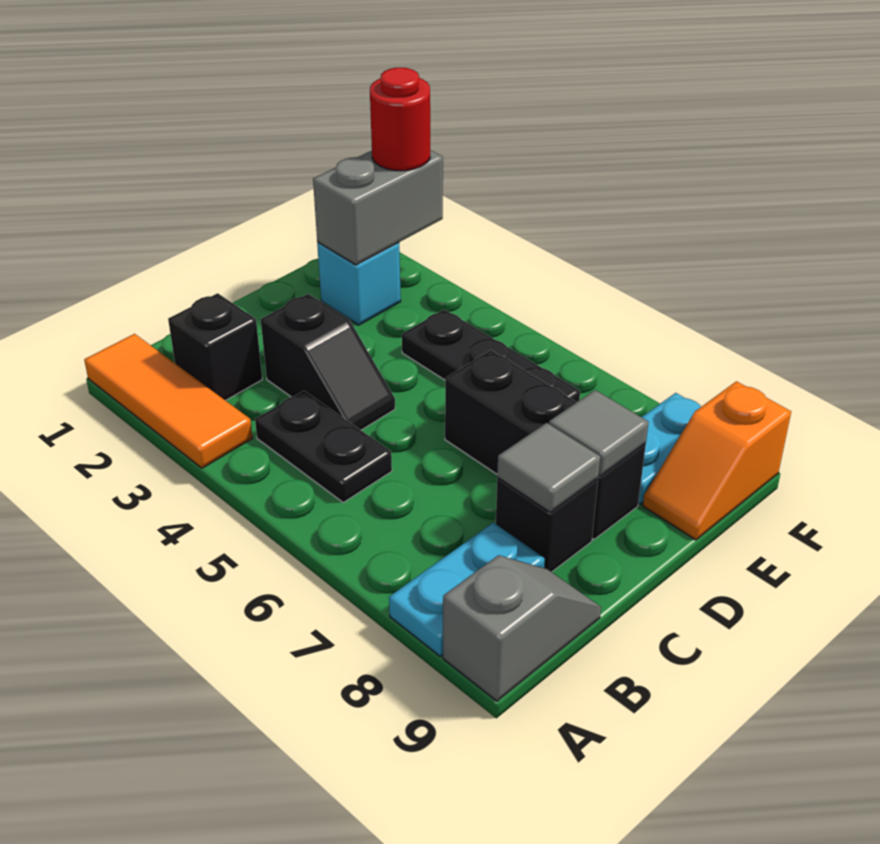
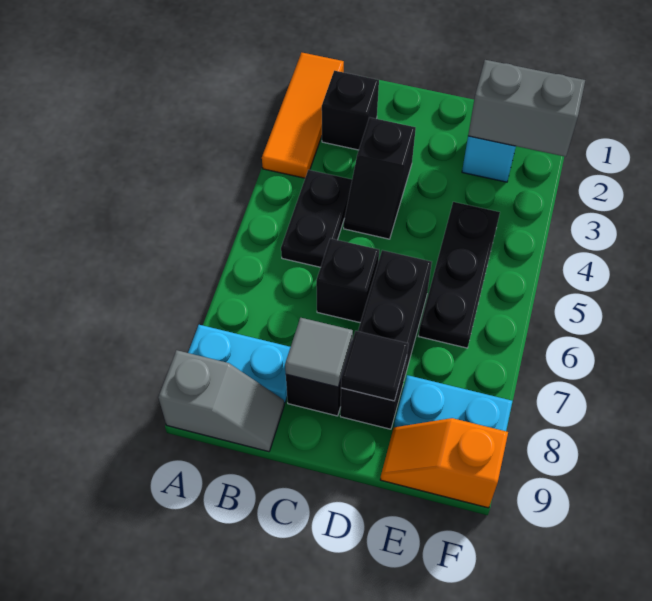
none -> black brick C6 level 1
grey tile D8 level 2 -> black tile D8 level 2
red round brick F2 level 3 -> none

